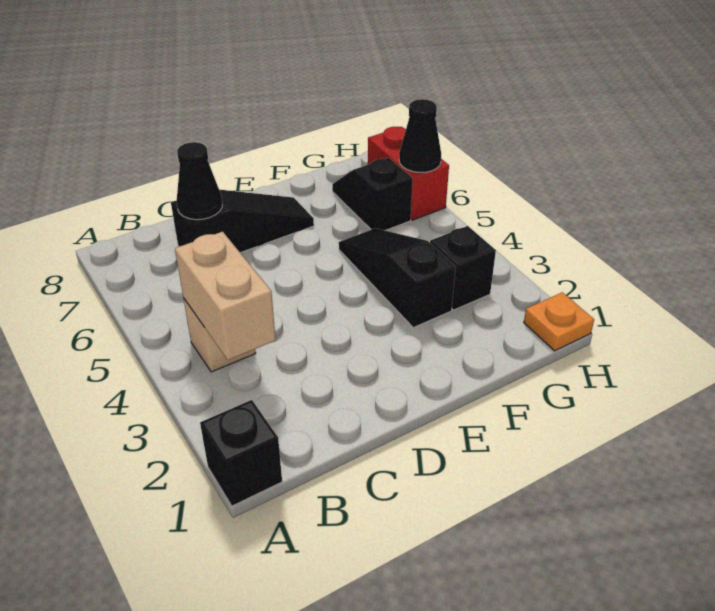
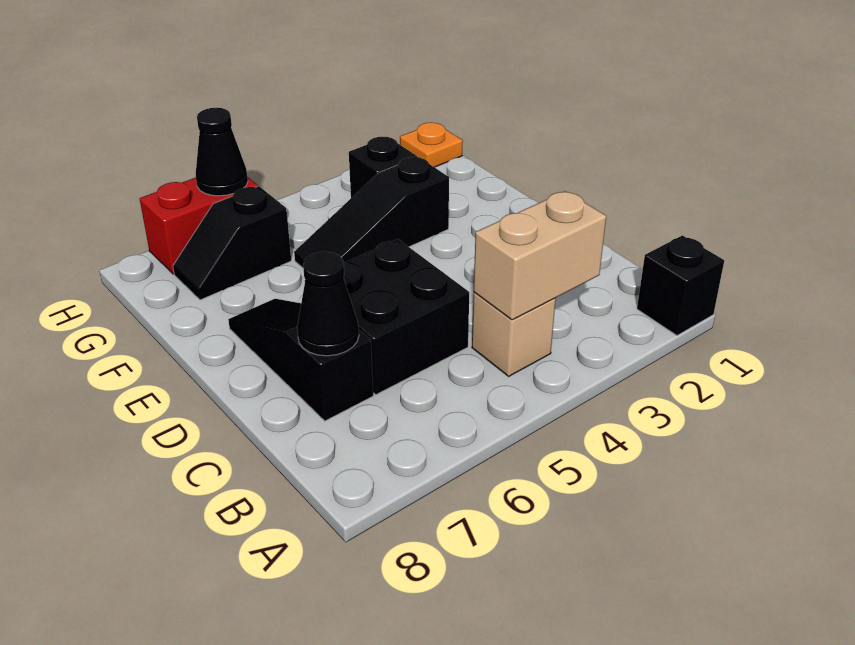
none -> black brick C5:D6 level 1

